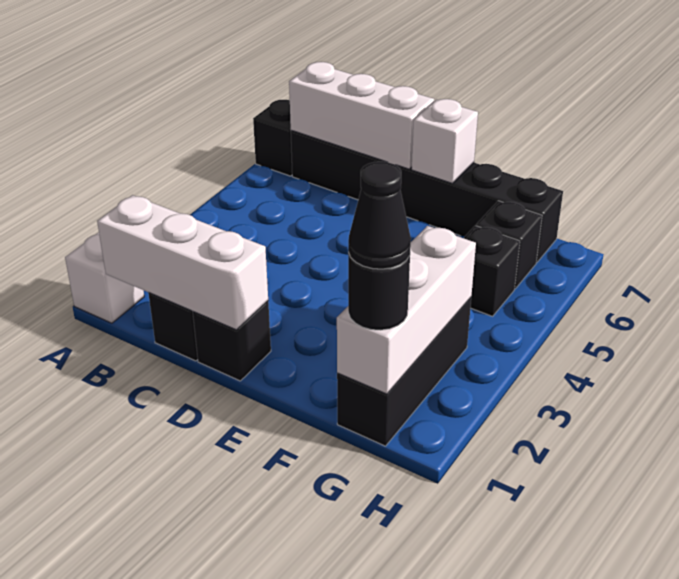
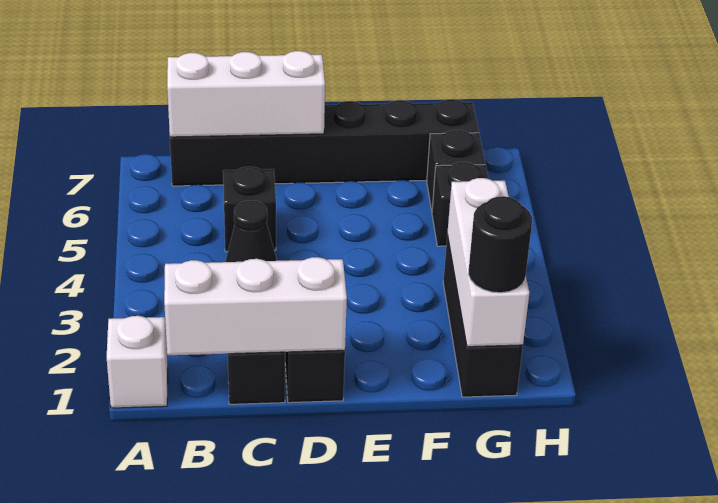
black brick A7 level 1 -> black brick C5 level 1
white brick E7 level 2 -> none
black cone G1 level 4 -> black cone C4 level 1

